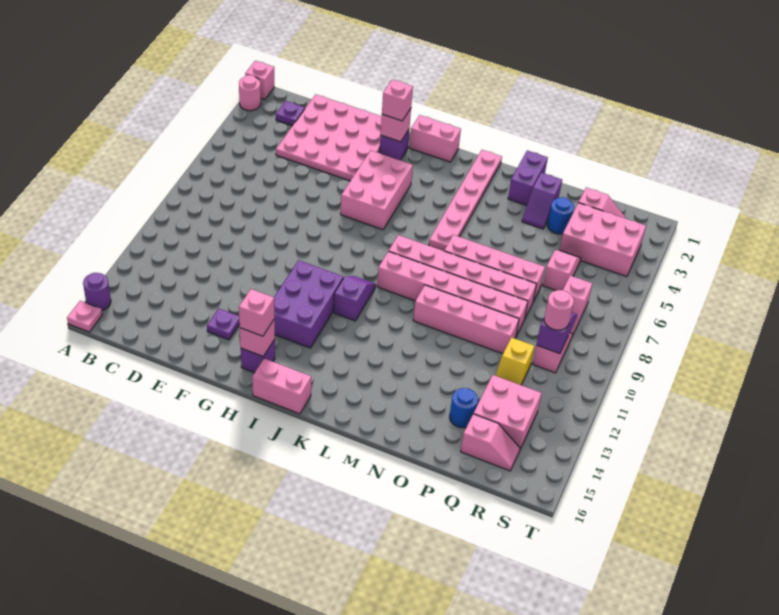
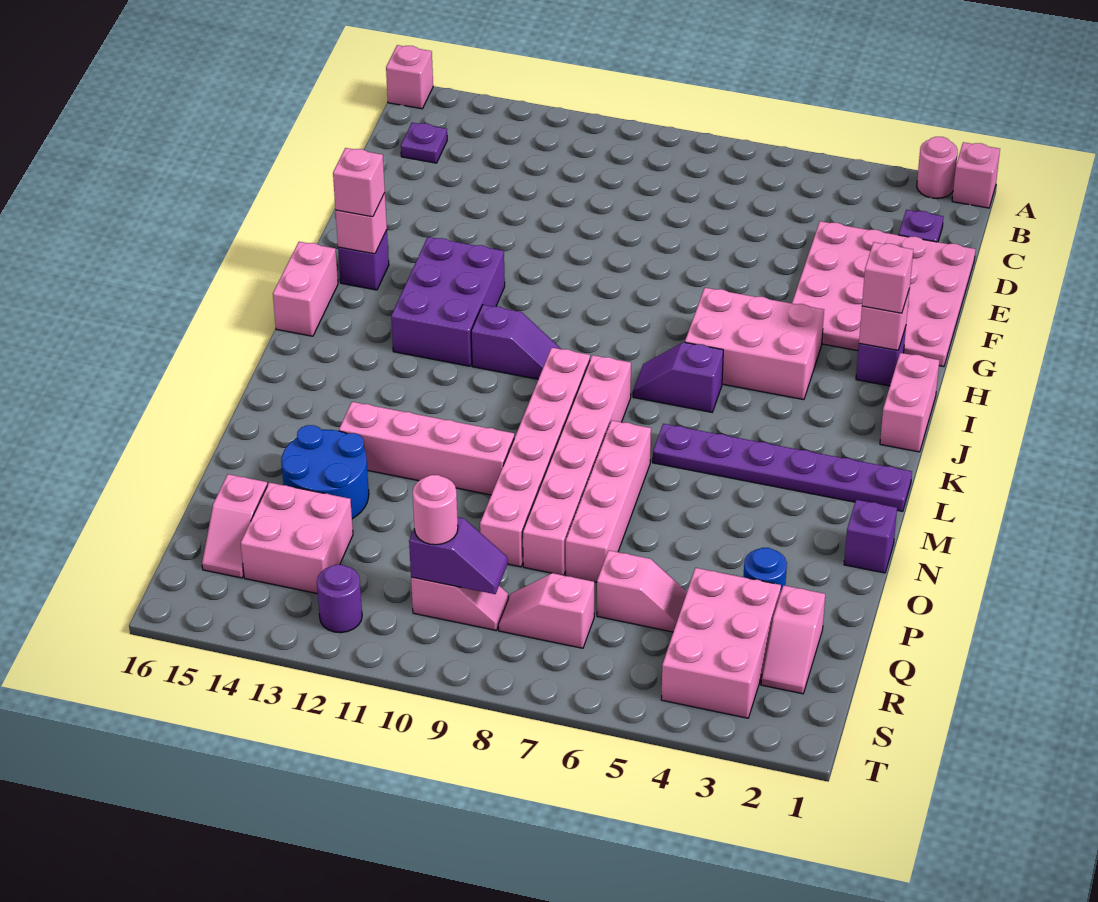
purple round brick A15 level 1 -> purple round brick S12 level 1
pink plate A16 level 1 -> pink brick A16 level 1
purple plate F14 level 1 -> purple plate C15 level 1
purple brick H11:I13 level 1 -> purple brick H12:J13 level 1
pink plate L1:L6 level 1 -> purple plate L1:L6 level 1
pink brick M10:P10 level 1 -> pink brick N10:N13 level 1
purple brick N1:N2 level 1 -> purple brick N1 level 1
purple slope O2:O3 level 1 top 2 -> purple slope J6:J7 level 1 top 6
blue round brick P14 level 1 -> blue round brick O13:P14 level 1
yellow slope Q11:Q12 level 1 top 11 -> none

